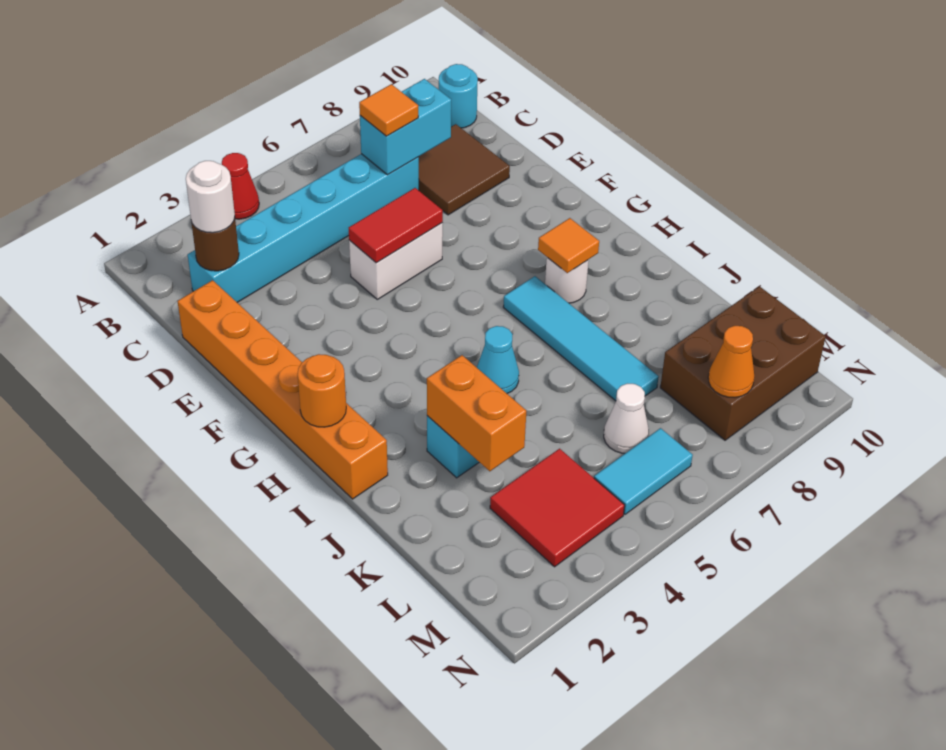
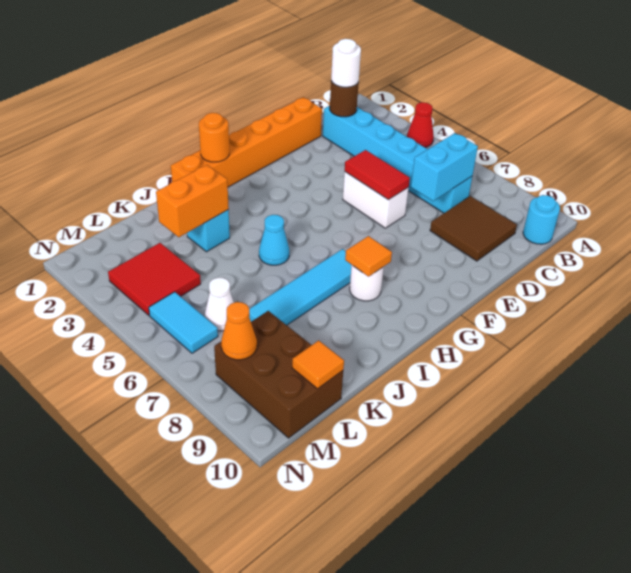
cyan brick C7:C8 level 2 -> cyan brick C7:D7 level 2
orange tile C7 level 3 -> orange tile L10 level 2

